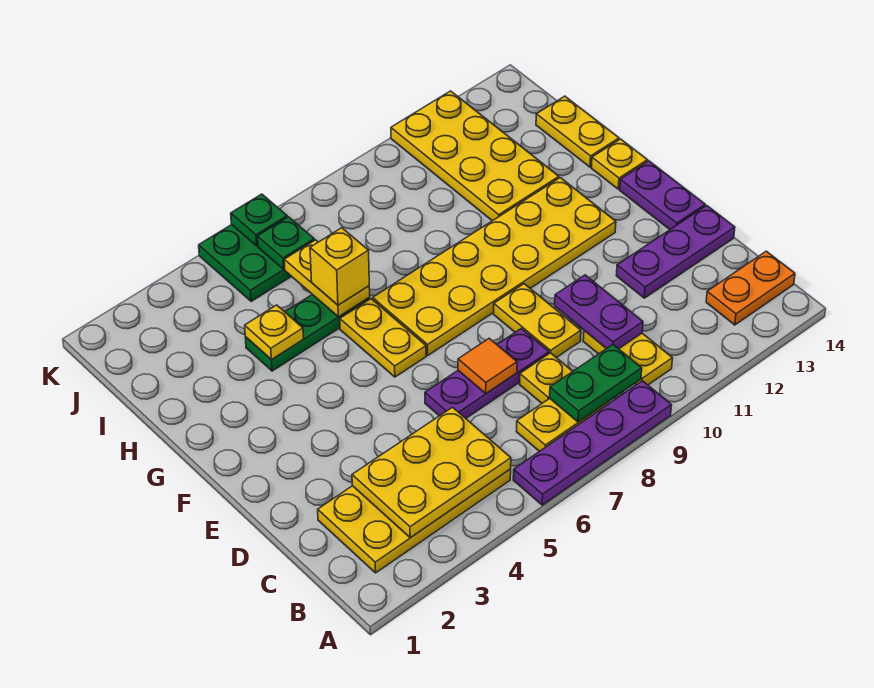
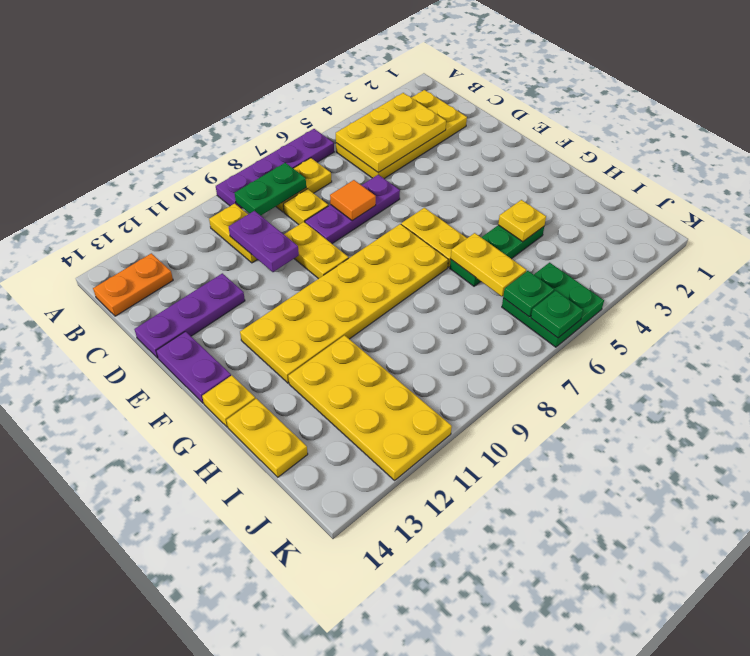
yellow brick H6 level 3 -> none

